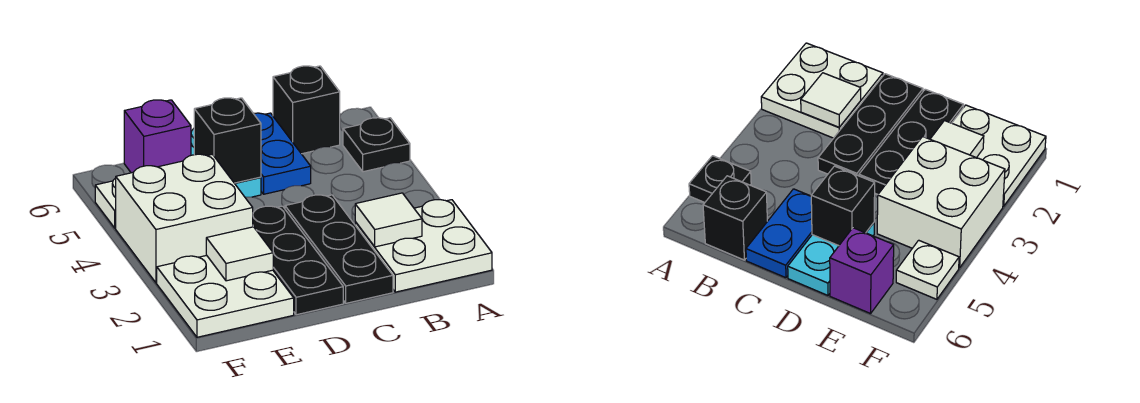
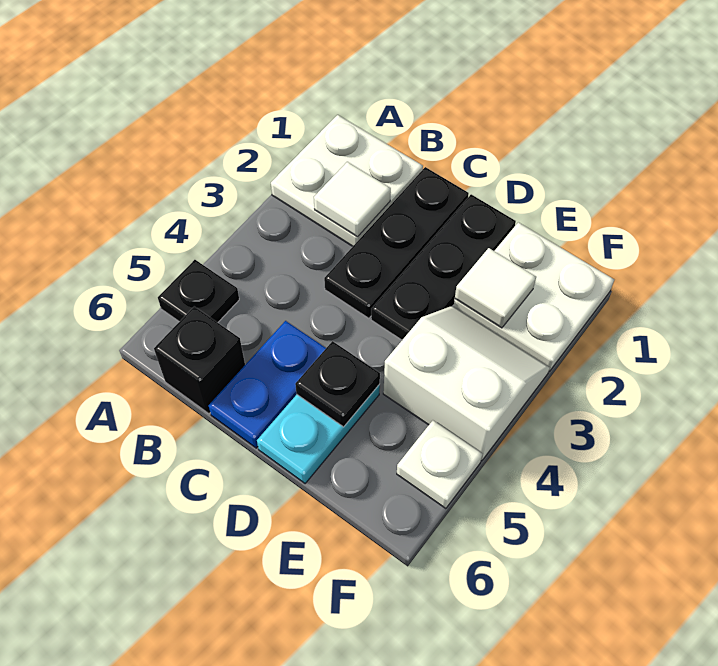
black brick D5 level 2 -> black plate D5 level 2
white brick E3:F4 level 1 -> white slope E3:F4 level 1 top 4
purple brick E6 level 1 -> none

